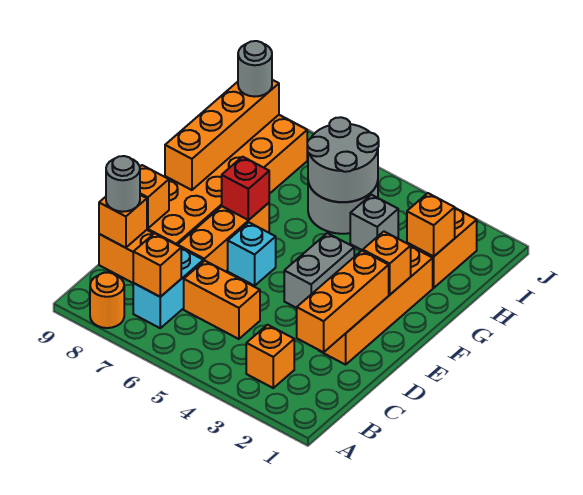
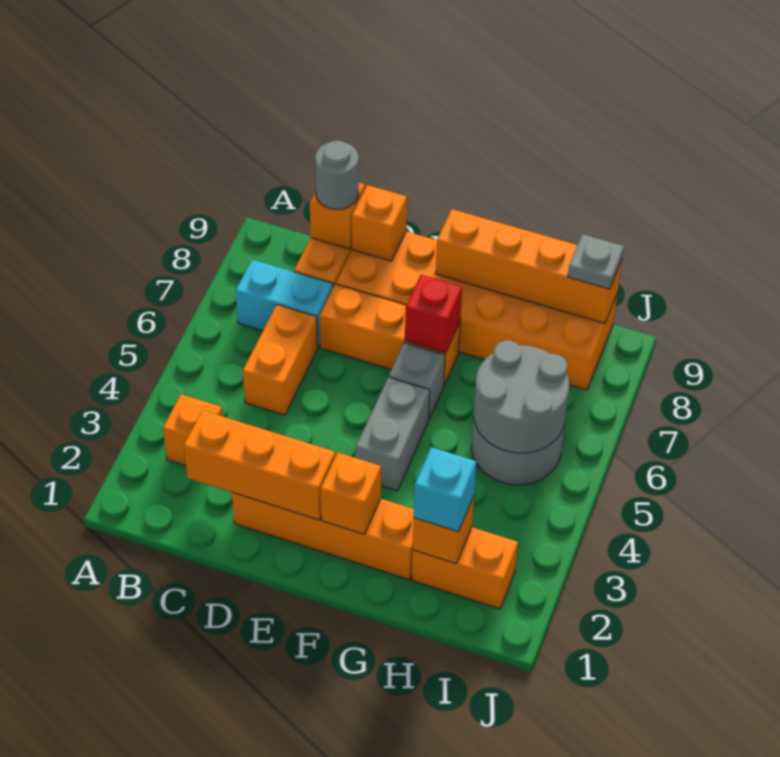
orange round brick A8 level 1 -> none
orange brick B7 level 2 -> none
grey brick E4:F4 level 1 -> grey brick F4:F5 level 1
cyan brick E6 level 1 -> cyan brick H2 level 3
grey brick H4 level 1 -> grey brick F6 level 1
grey round brick I9 level 3 -> grey plate I9 level 3

